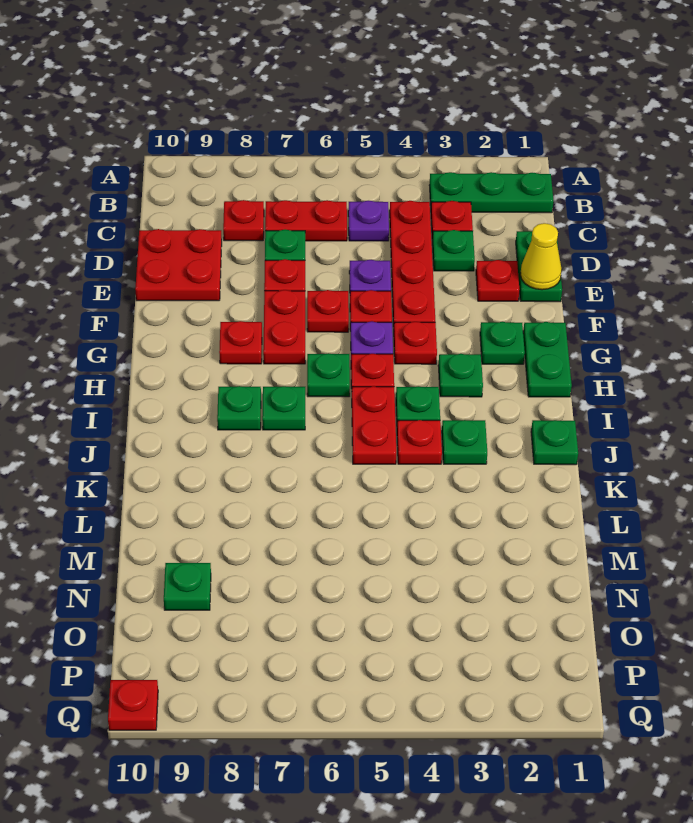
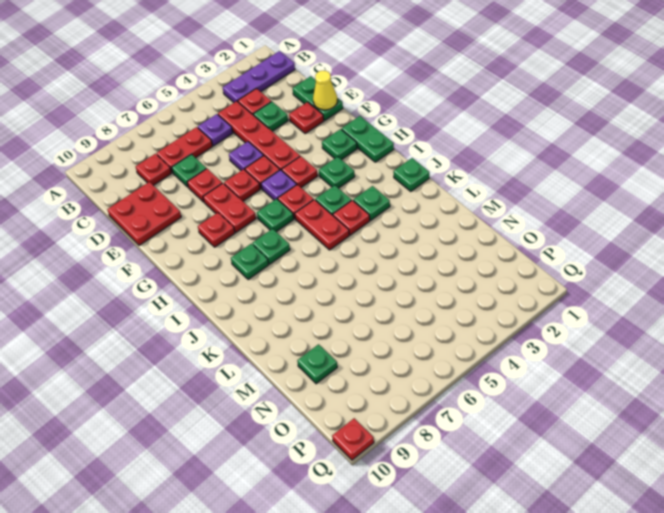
green plate B1:B3 level 1 -> purple plate B1:B3 level 1

